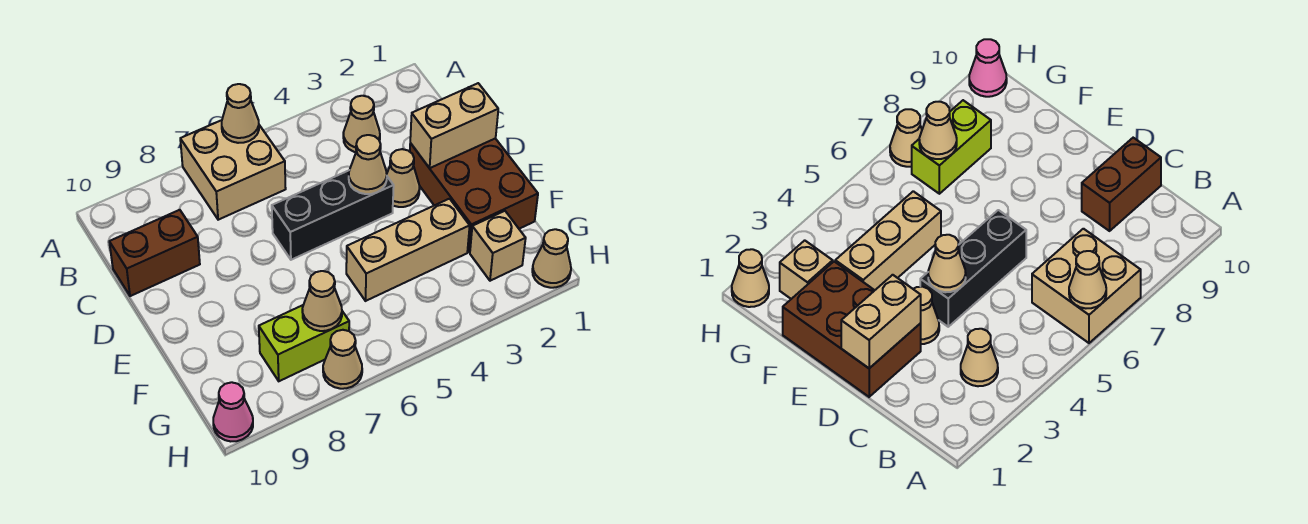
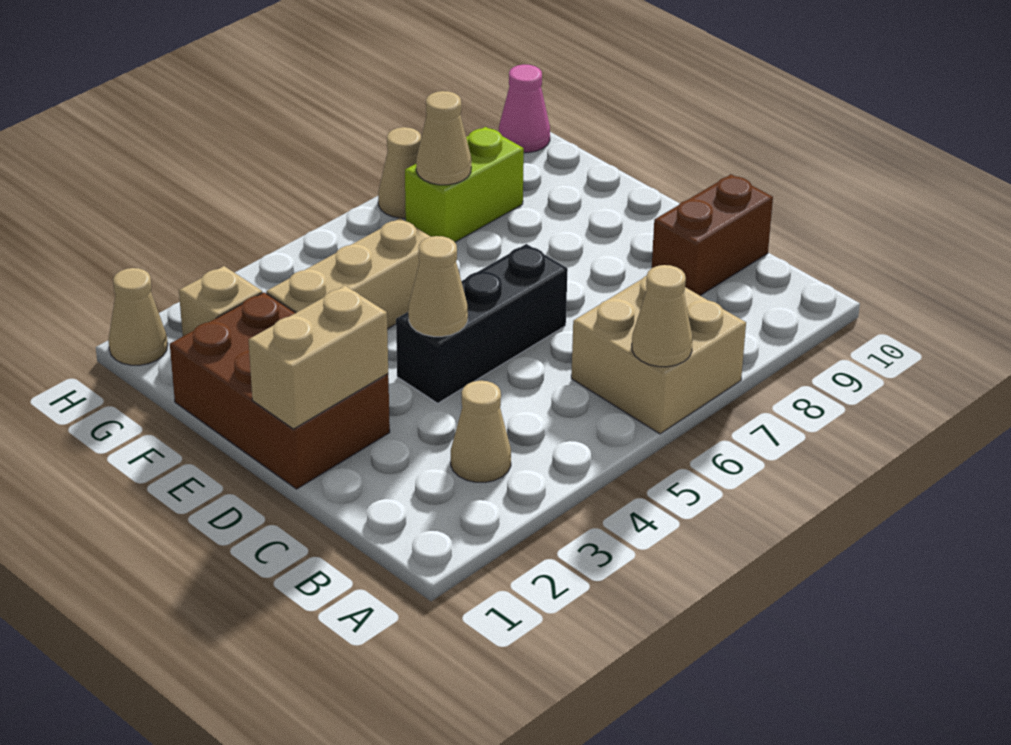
tan cone D3 level 1 -> none

